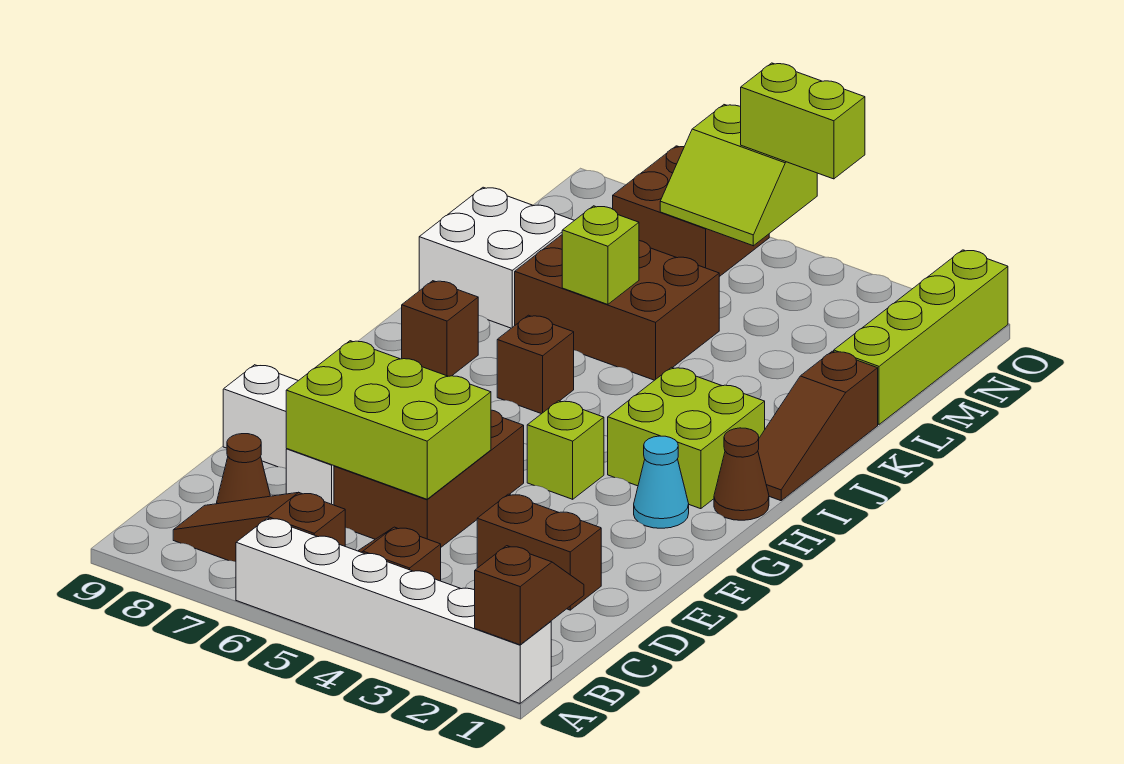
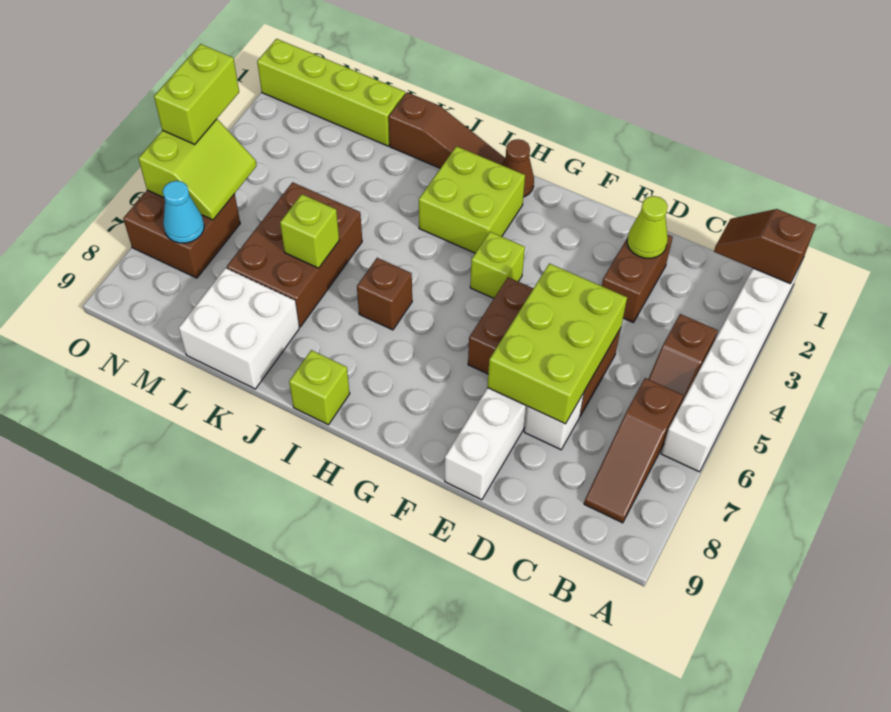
brown cone C8 level 1 -> none
none -> lime cone D2 level 2
cyan cone G2 level 1 -> cyan cone N7 level 2
brown brick I8 level 1 -> none
none -> lime brick I9 level 1

